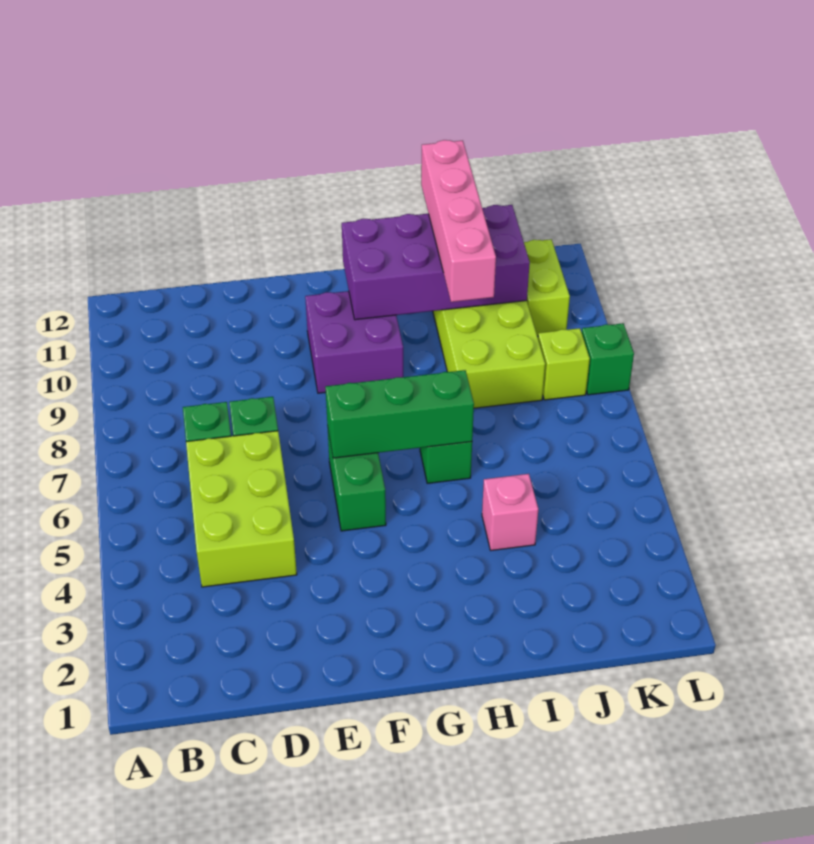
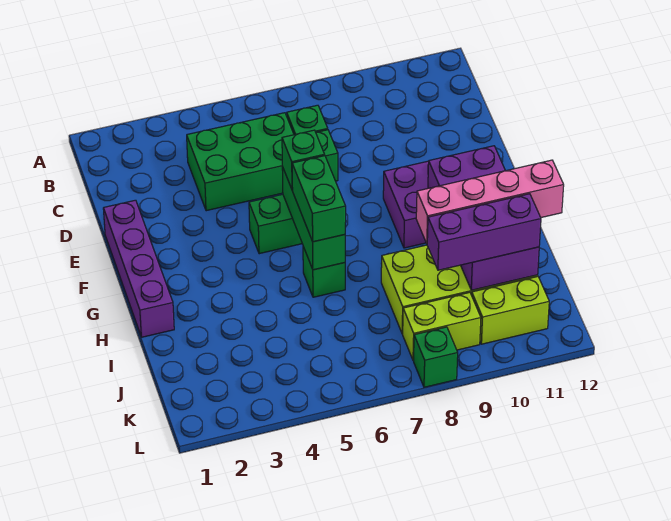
lime brick C4:D6 level 1 -> green brick C4:D6 level 1
none -> purple brick E1:H1 level 1
none -> green brick F6 level 3
none -> green brick G6:H6 level 3
pink brick I4 level 1 -> none
none -> purple brick J9:J11 level 3
lime brick K8 level 1 -> lime brick K8:K9 level 1

